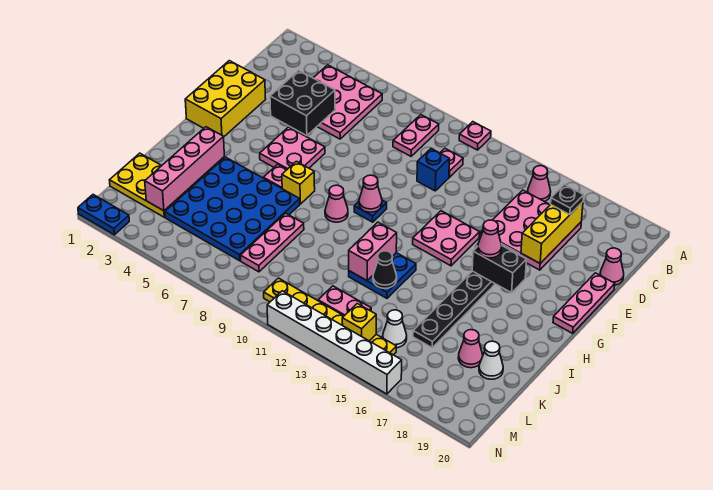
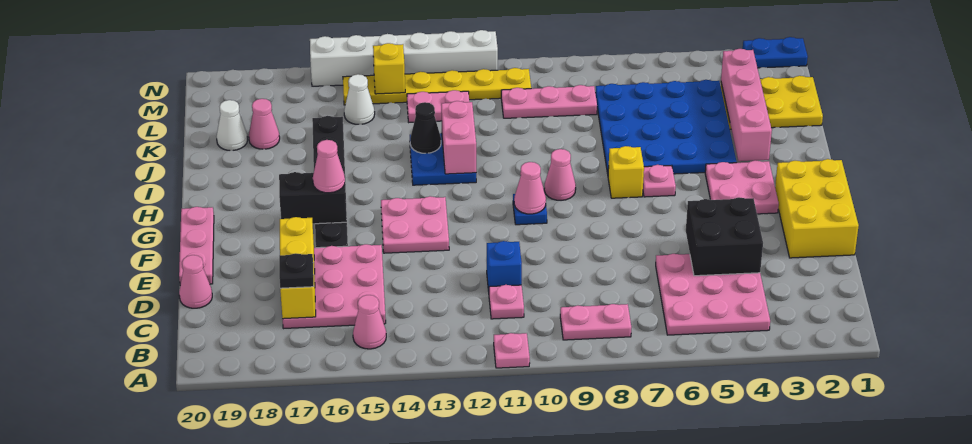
pink plate B9:C9 level 1 -> pink plate B8:B9 level 1
pink plate F5:G6 level 1 -> pink plate G3:H4 level 1
pink plate J8:L8 level 1 -> pink plate L8:L10 level 1

